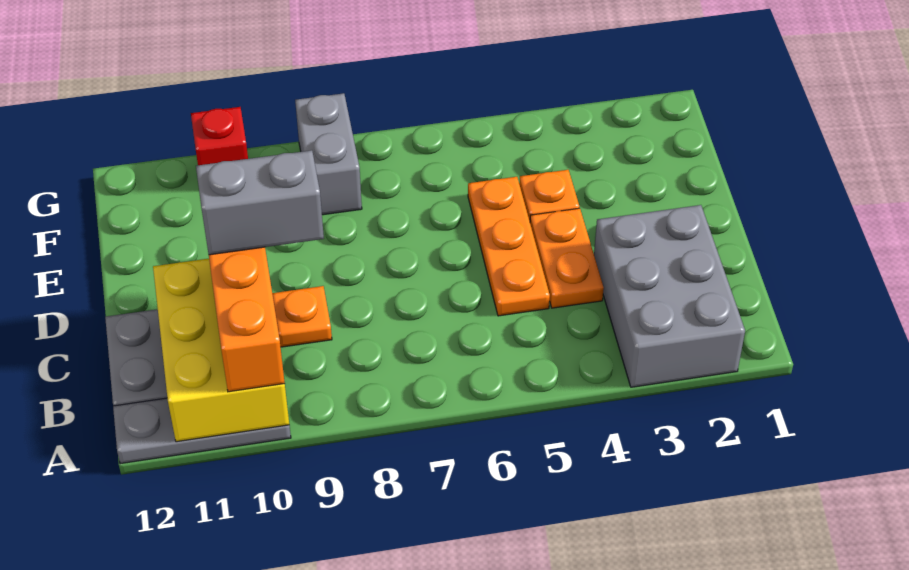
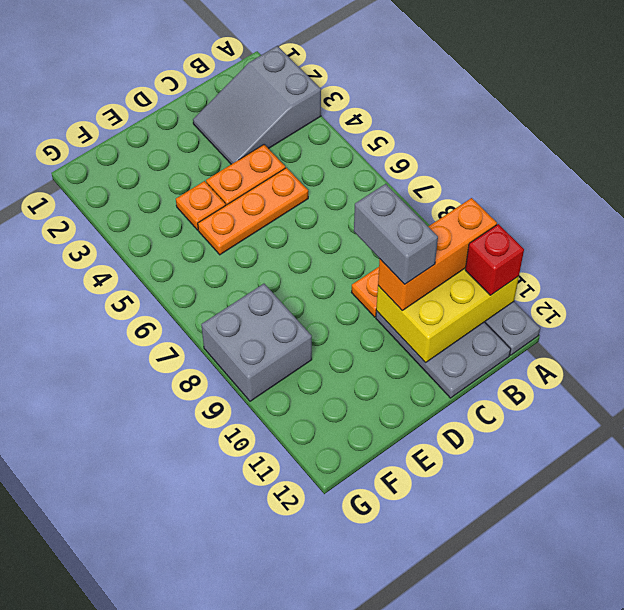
grey brick A2:C3 level 1 -> grey slope A2:C3 level 1 top A
grey brick F8:G8 level 1 -> grey brick F8:G9 level 1
red brick G10 level 1 -> red brick A11 level 3

